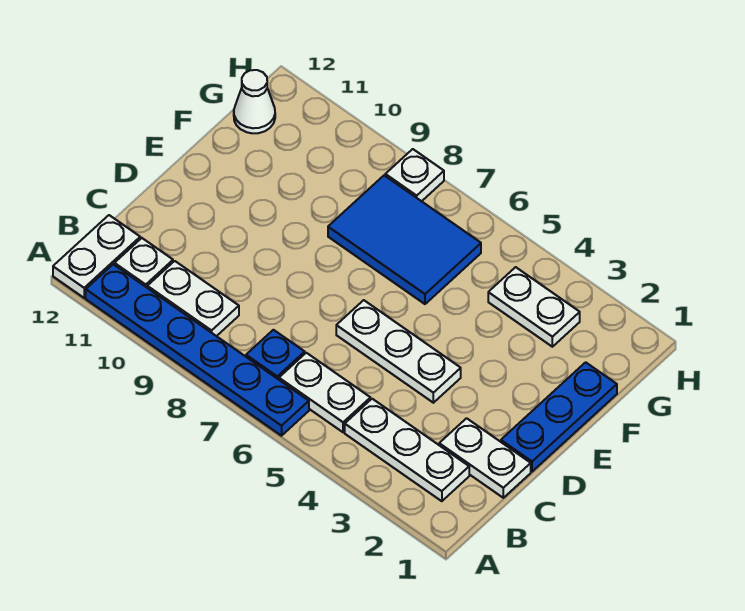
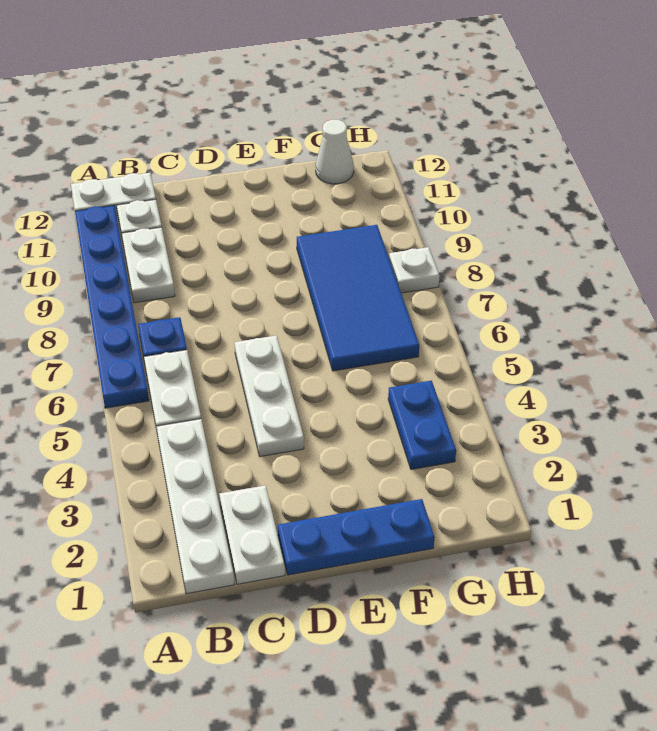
white plate B2:B4 level 1 -> white plate B1:B4 level 1
blue tile F6:G8 level 1 -> blue tile F6:G9 level 1
white plate G3:G4 level 1 -> blue plate G3:G4 level 1

